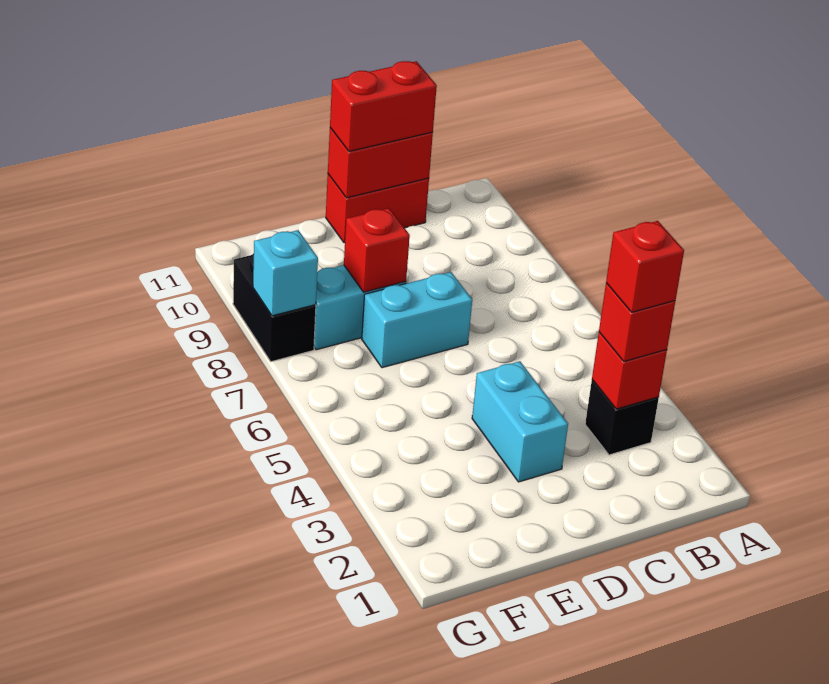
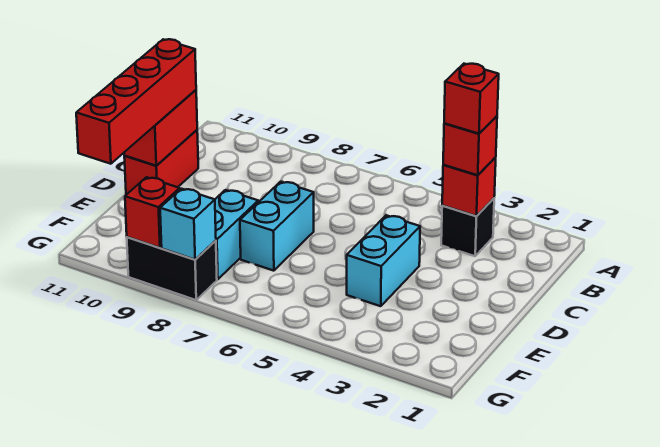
red brick C11:D11 level 3 -> red brick C11:F11 level 3
cyan brick D3:D4 level 1 -> cyan brick D4:E4 level 1
red brick E8 level 2 -> red brick G9 level 2

